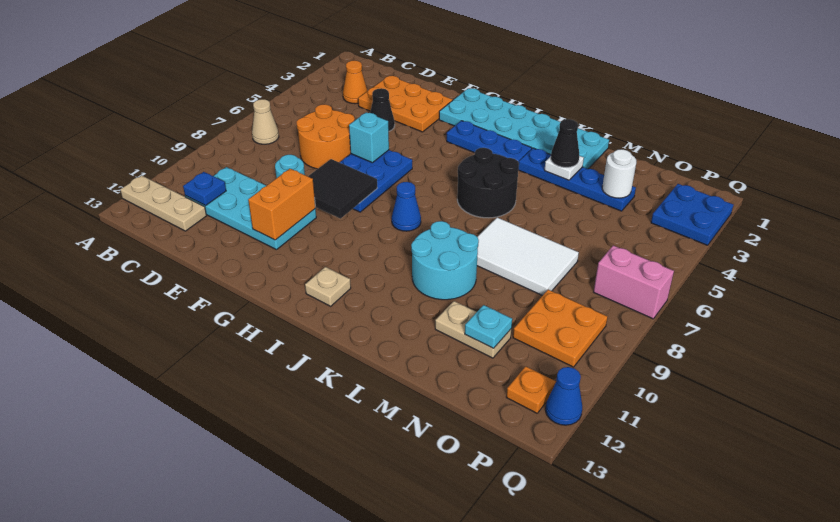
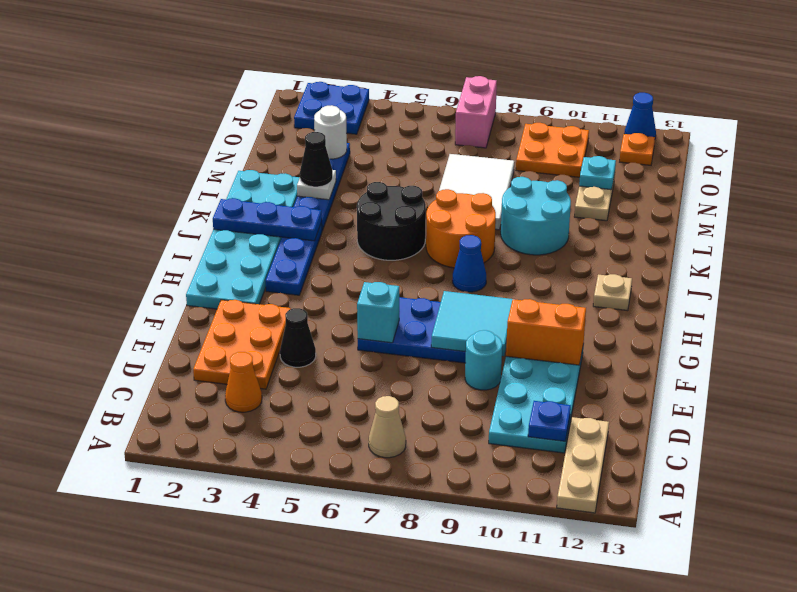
orange round brick D6:E7 level 1 -> orange round brick J7:K8 level 1
black tile F8:G9 level 2 -> cyan tile F8:G9 level 2
none -> blue plate J1:J3 level 2

